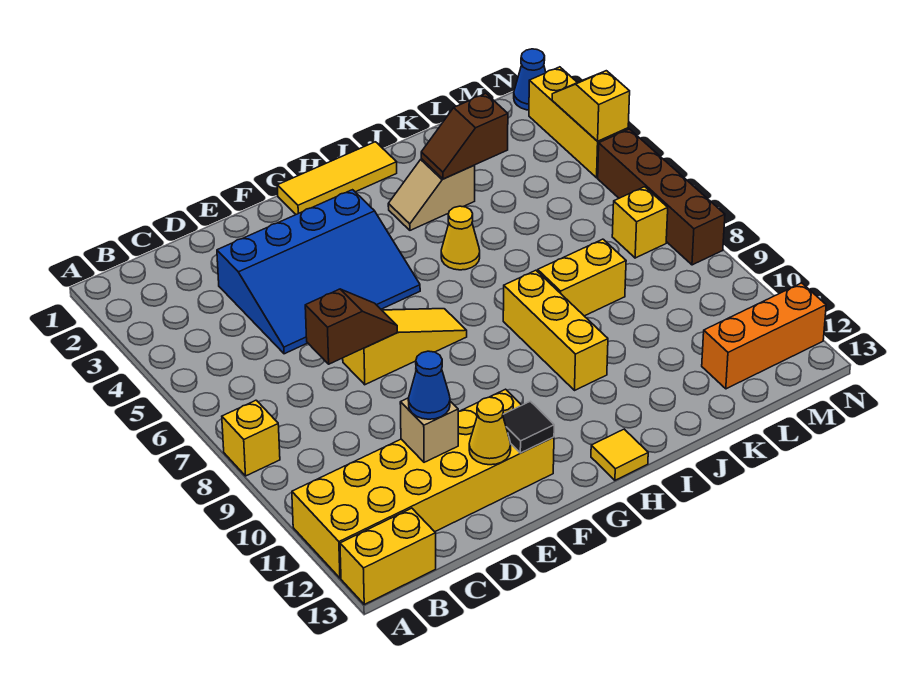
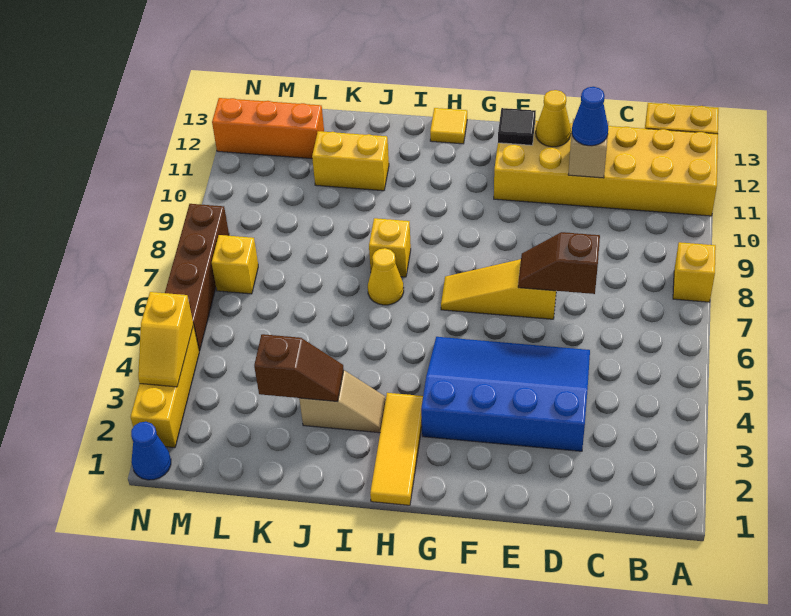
yellow tile G1:I1 level 1 -> yellow tile H1:H3 level 1
yellow cone I5 level 1 -> yellow cone I7 level 1
yellow brick I8:I10 level 1 -> yellow brick I8 level 1
yellow brick J8:K8 level 1 -> yellow brick J11:K11 level 1

